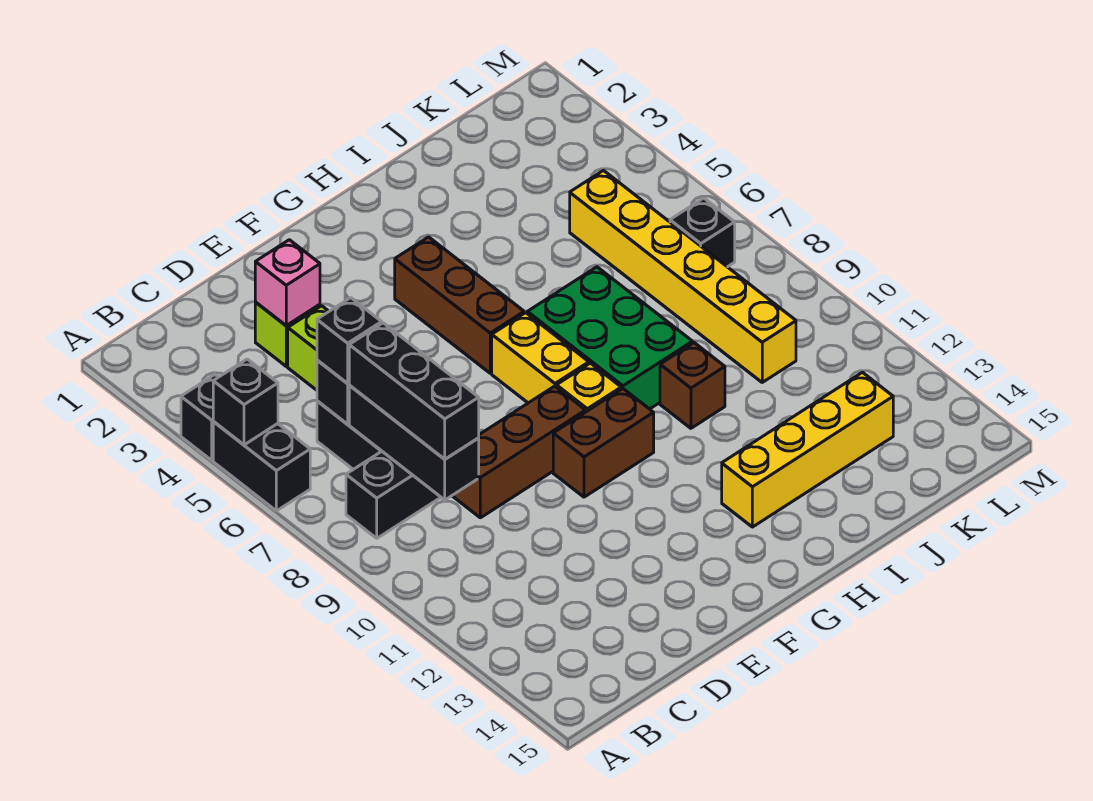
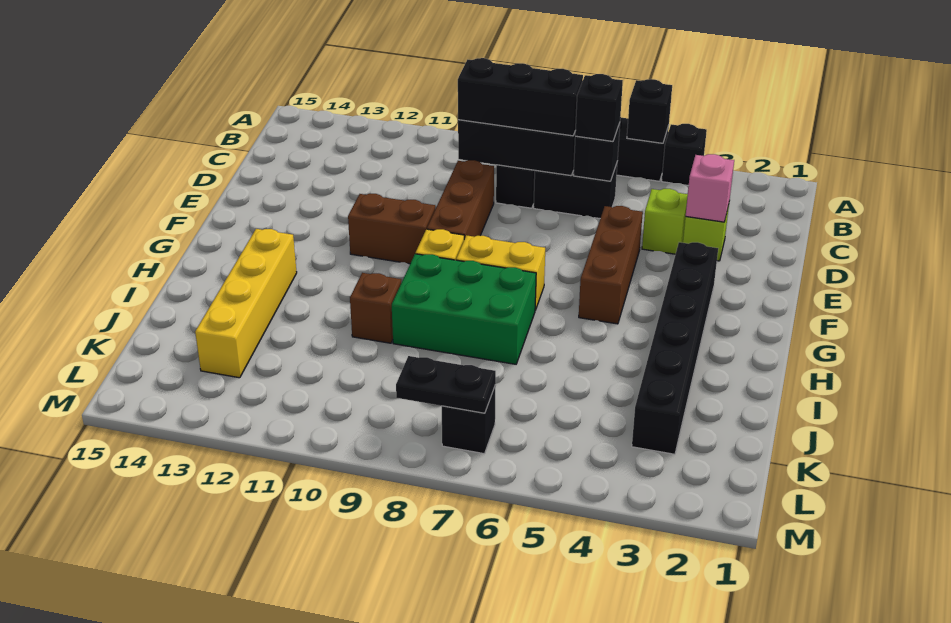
none -> black brick F3:K3 level 1
brown brick F10:G10 level 1 -> brown brick F10:F11 level 1
brown brick G4:G6 level 1 -> brown brick E5:G5 level 1
yellow brick K5:K10 level 1 -> none
none -> black plate L7:L8 level 2

